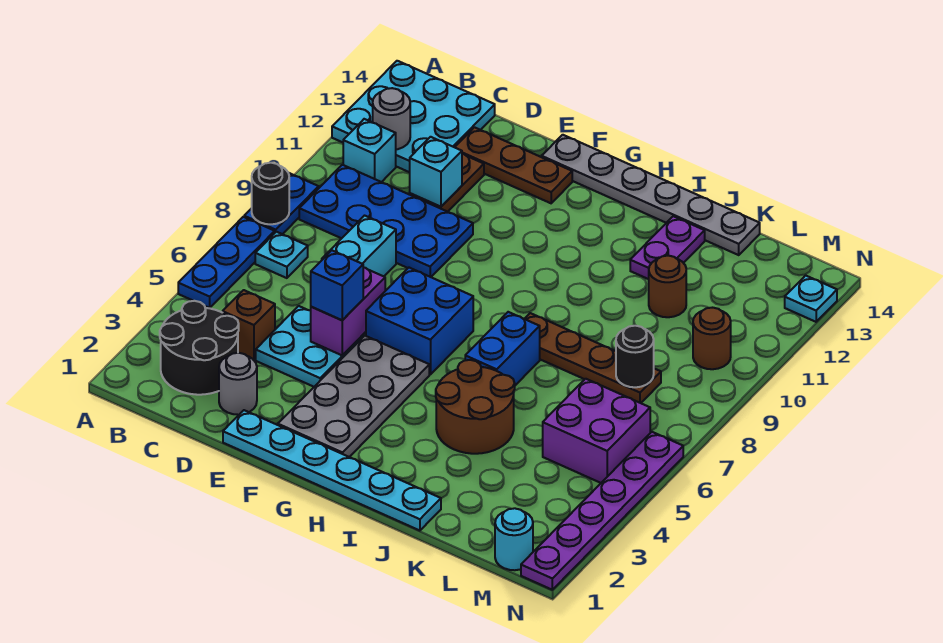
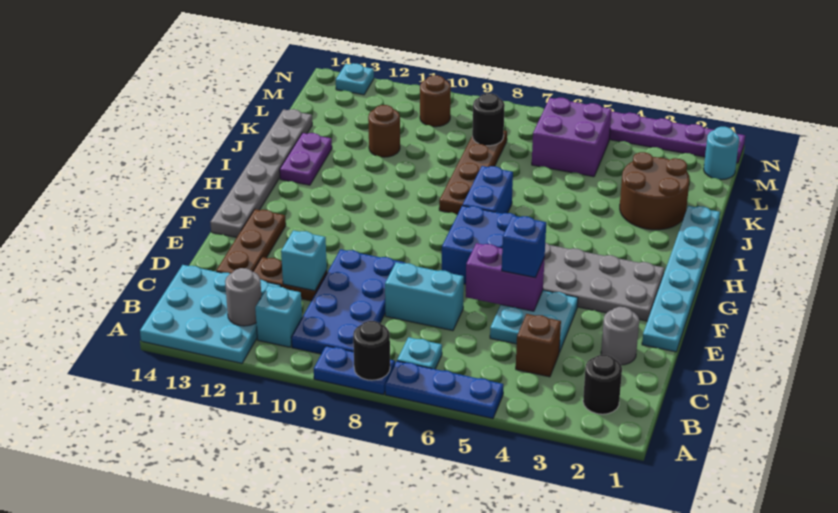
black round brick B2:C3 level 1 -> black round brick B2 level 1
brown round brick I4:J5 level 1 -> brown round brick J2:K3 level 1
blue brick I6:I7 level 1 -> blue brick H7:I7 level 1
purple plate J12:J13 level 1 -> purple plate I13:J13 level 1

